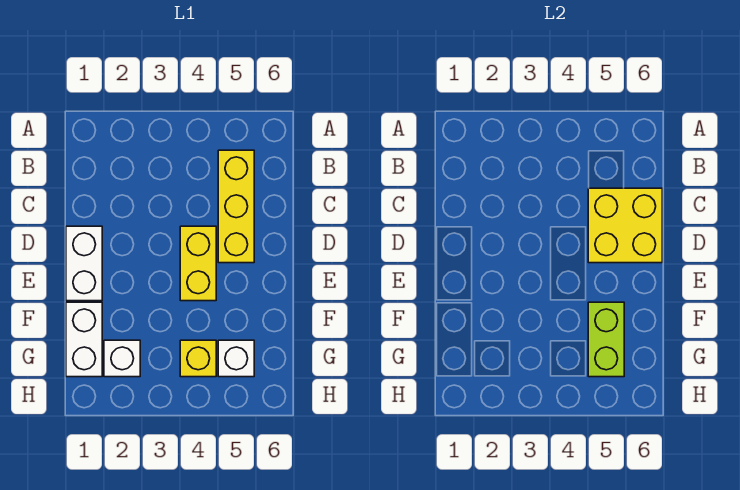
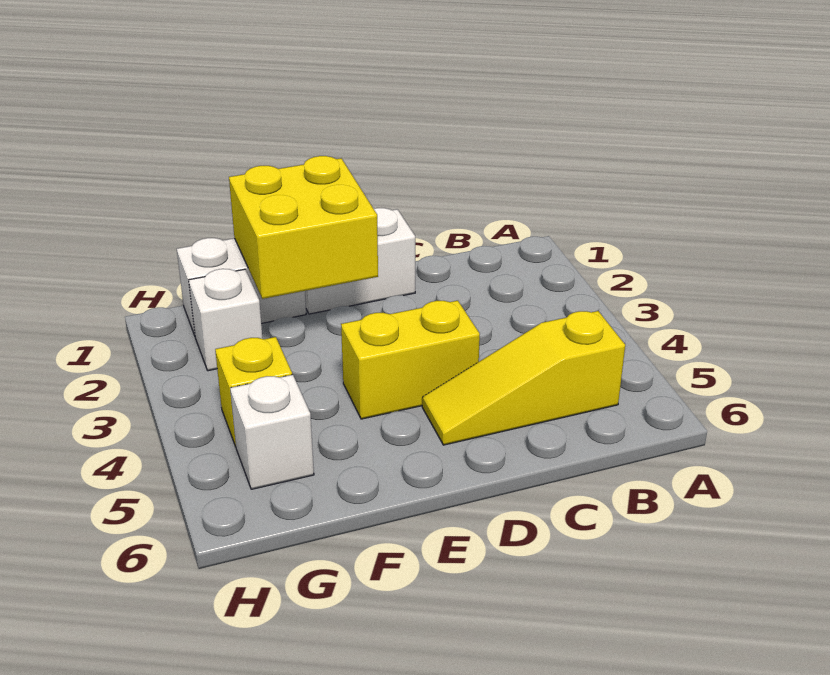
yellow brick B5:D5 level 1 -> yellow slope B5:D5 level 1 top B
yellow brick C5:D6 level 2 -> yellow brick E1:F2 level 2
lime brick F5:G5 level 2 -> none

